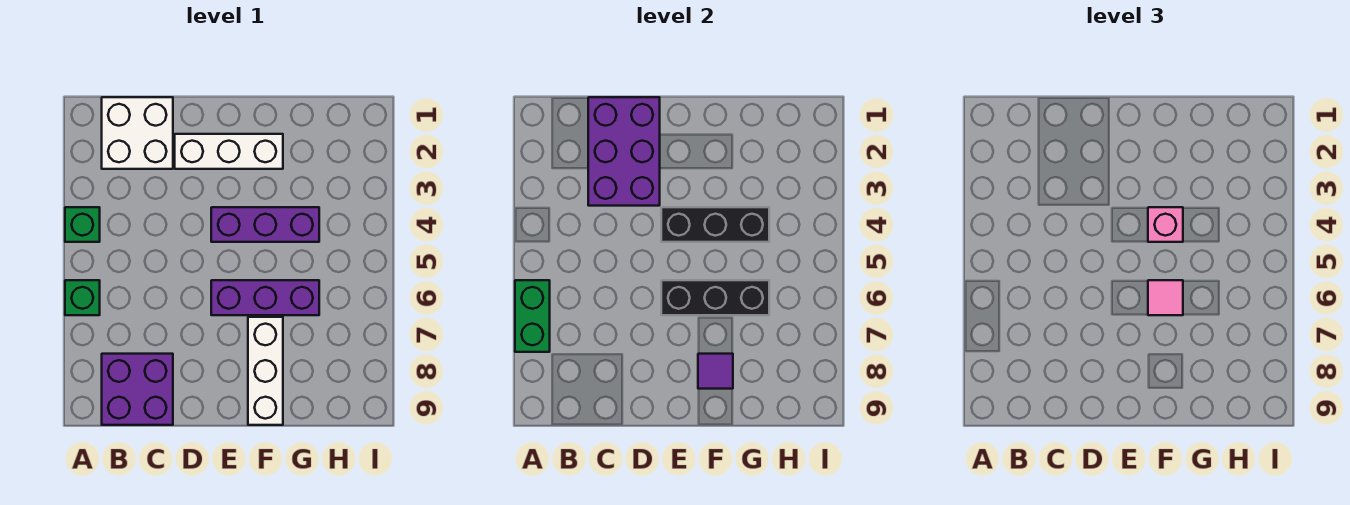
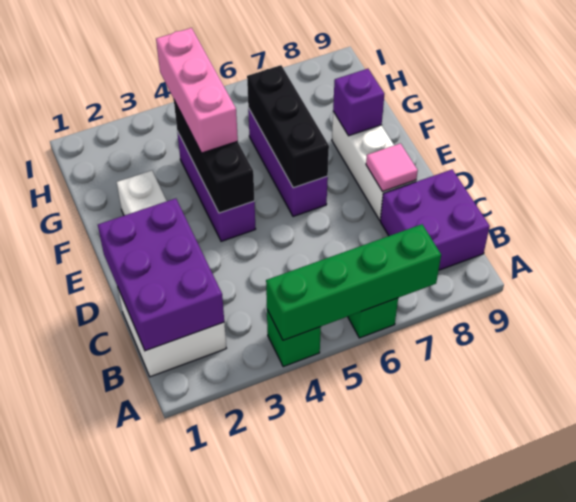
green brick A6:A7 level 2 -> green brick A4:A7 level 2
purple brick C1:D3 level 2 -> purple brick B1:D2 level 2
pink brick F4 level 3 -> pink brick F4:H4 level 3
pink tile F6 level 3 -> pink tile D8 level 2
white brick F7:F9 level 1 -> white brick D8:F8 level 1
purple tile F8 level 2 -> purple brick F8 level 2

